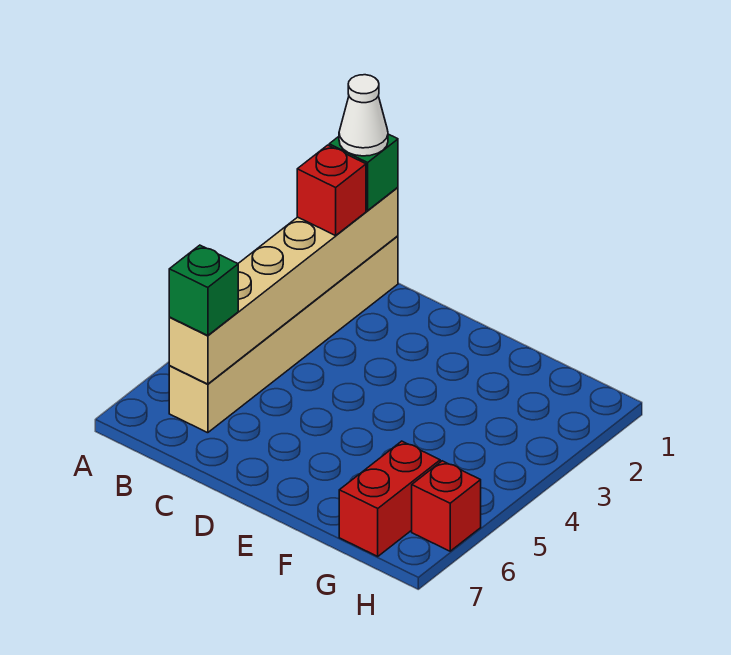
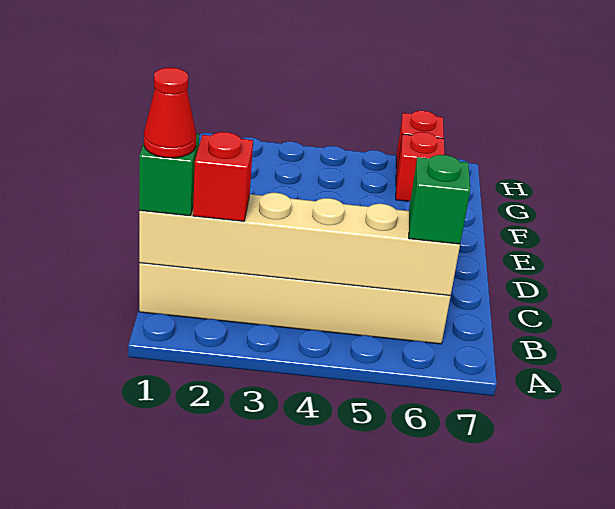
white cone B1 level 4 -> red cone B1 level 4
red brick G6:G7 level 1 -> red brick G6 level 1

